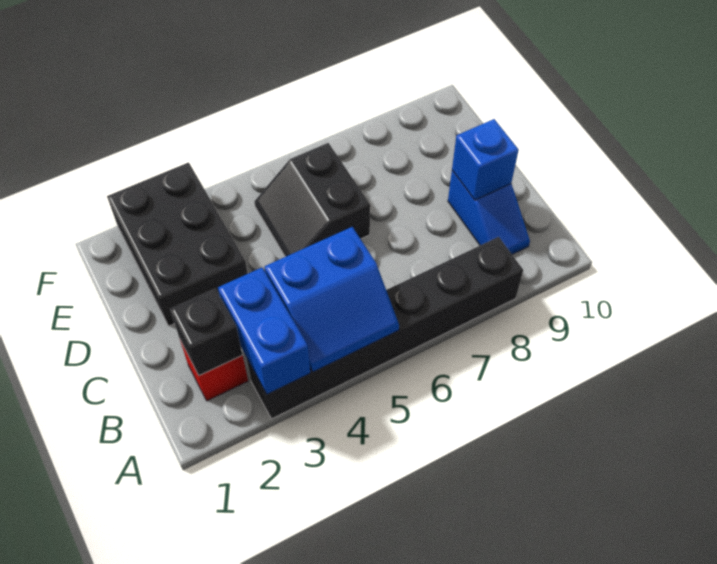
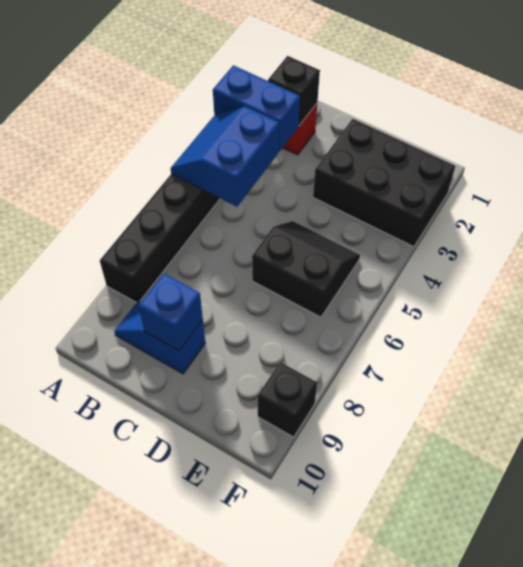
none -> black brick F9 level 1

